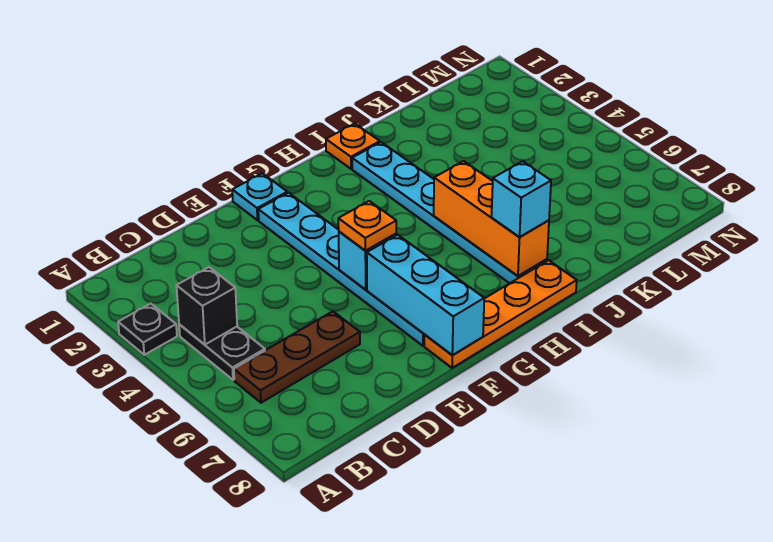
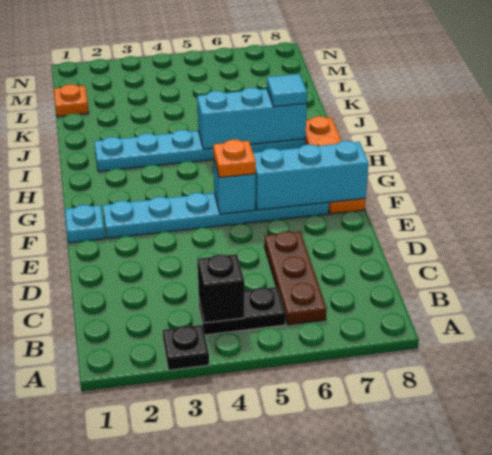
orange plate I1 level 1 -> orange plate L1 level 1
orange brick I5:I7 level 2 -> cyan brick I5:I7 level 2
cyan brick I7 level 3 -> cyan tile I7 level 3

